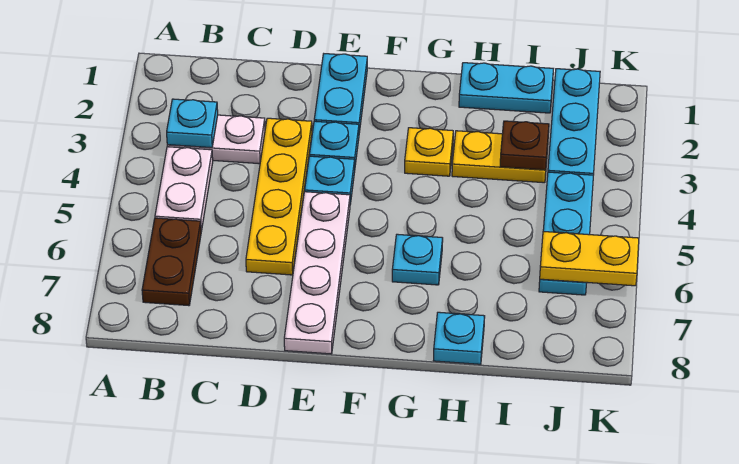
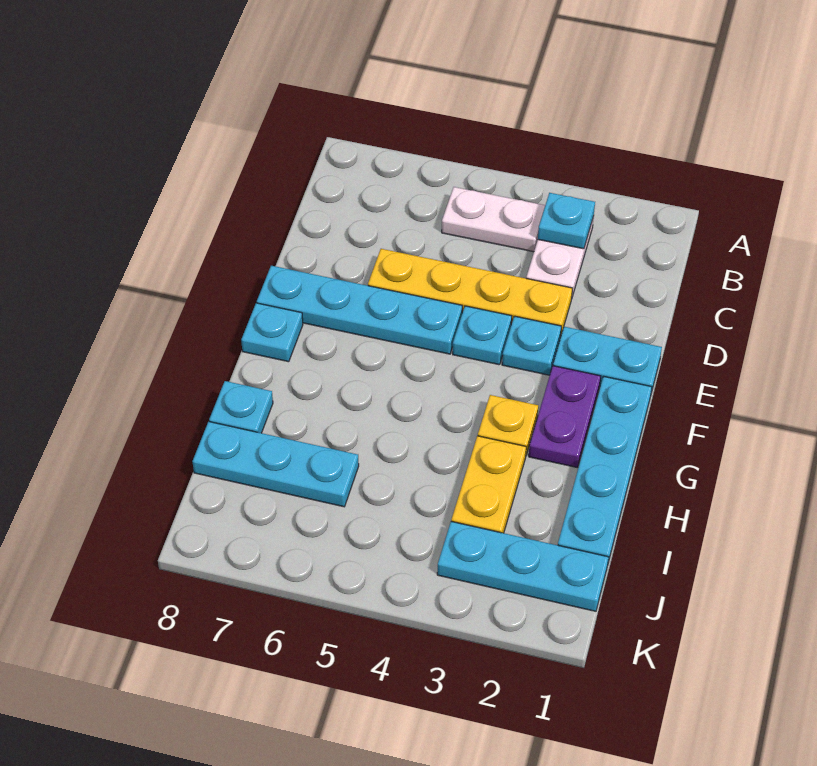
brown plate B6:B7 level 1 -> none
white plate E5:E8 level 1 -> cyan plate E5:E8 level 1
none -> purple plate F2:G2 level 1
cyan plate G6 level 1 -> cyan plate F8 level 1
cyan plate H1:I1 level 1 -> cyan plate F1:I1 level 1
brown plate I3 level 2 -> none
cyan plate J4:J6 level 1 -> cyan plate I6:I8 level 1
yellow plate J6:K6 level 2 -> none

